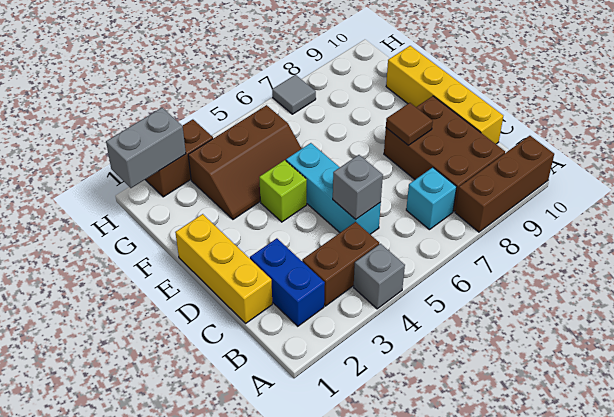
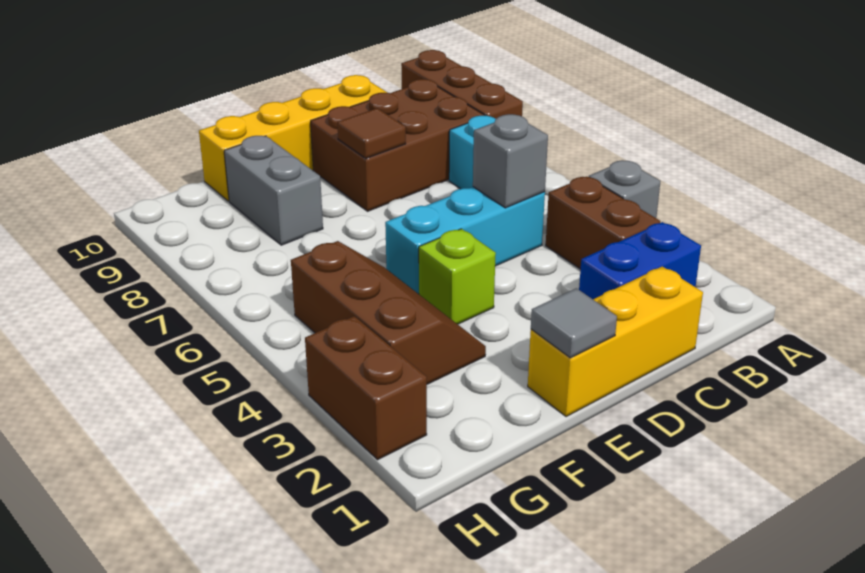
grey brick H1:H2 level 2 -> grey brick F8:F9 level 1
grey tile H7 level 1 -> grey tile E1 level 2

